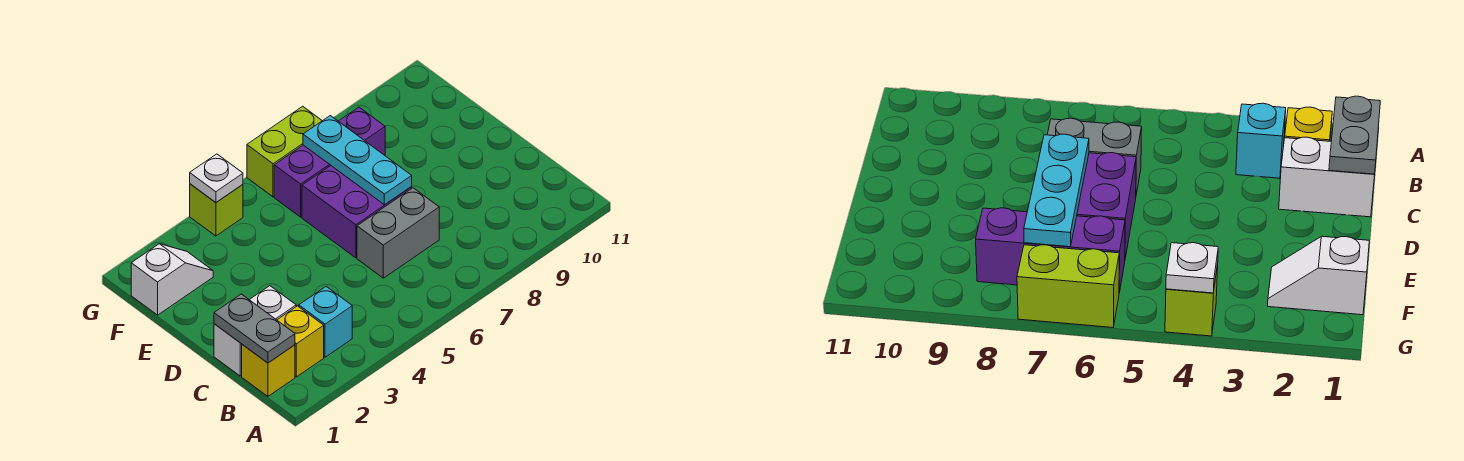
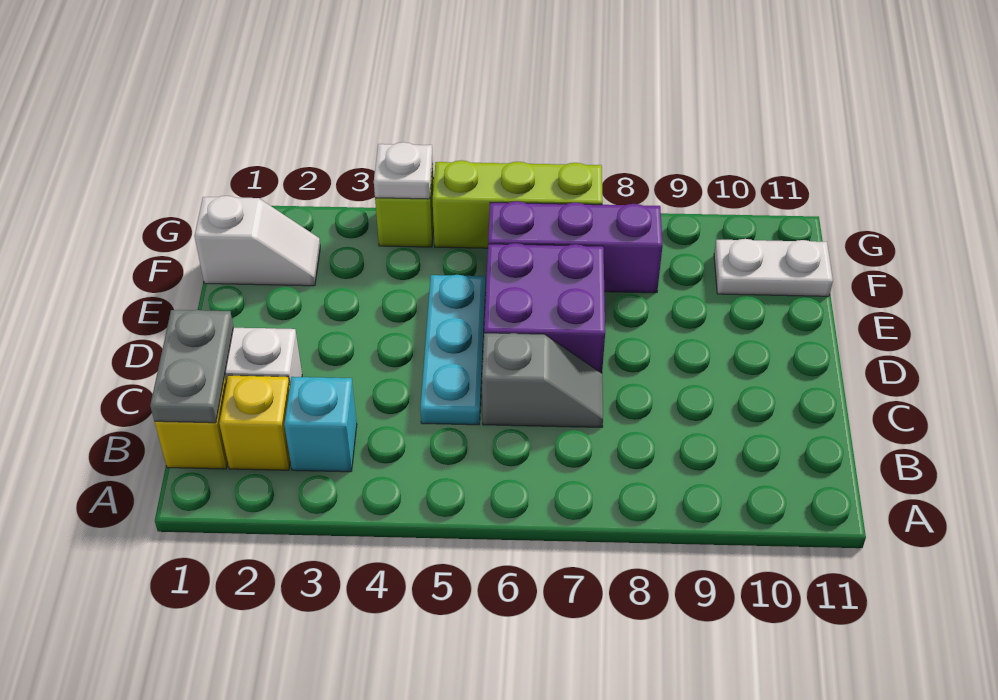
grey brick C6:C7 level 1 -> grey slope C6:C7 level 1 top 6
cyan plate D7:F7 level 2 -> cyan plate C5:E5 level 1
none -> white plate F10:F11 level 1
lime brick G6:G7 level 1 -> lime brick G5:G7 level 1

